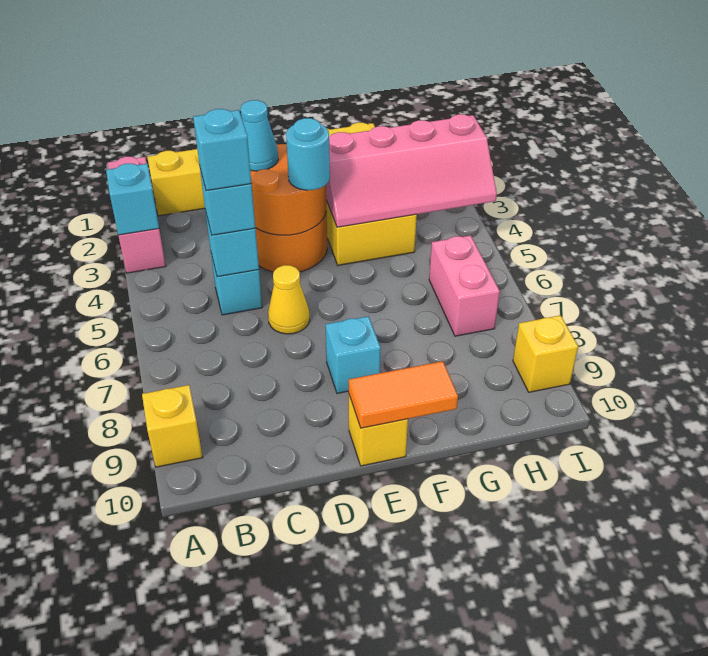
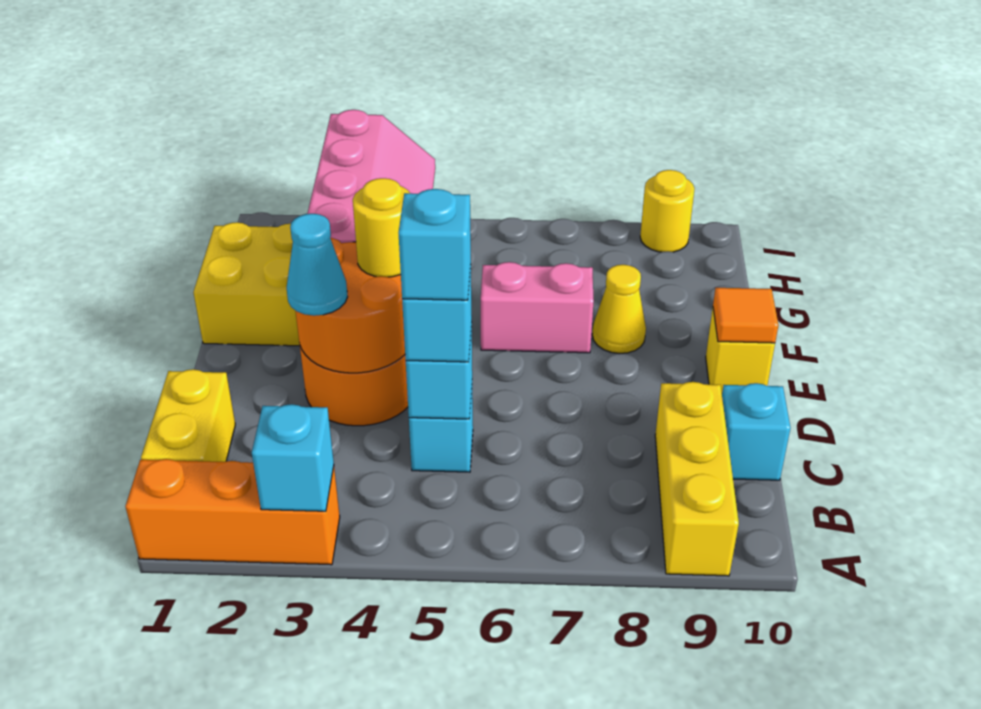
pink brick A1:A3 level 1 -> orange brick A1:A3 level 1
yellow brick A9 level 1 -> yellow brick A9:C9 level 1
yellow cone D6 level 1 -> yellow cone F8 level 1
cyan round brick E4 level 3 -> yellow round brick E4 level 3
cyan brick E8 level 1 -> cyan brick C10 level 1
orange tile E10:F10 level 2 -> orange tile E10 level 2
pink brick H6:H7 level 1 -> pink brick F6:F7 level 1
yellow brick I9 level 1 -> yellow round brick I9 level 1

